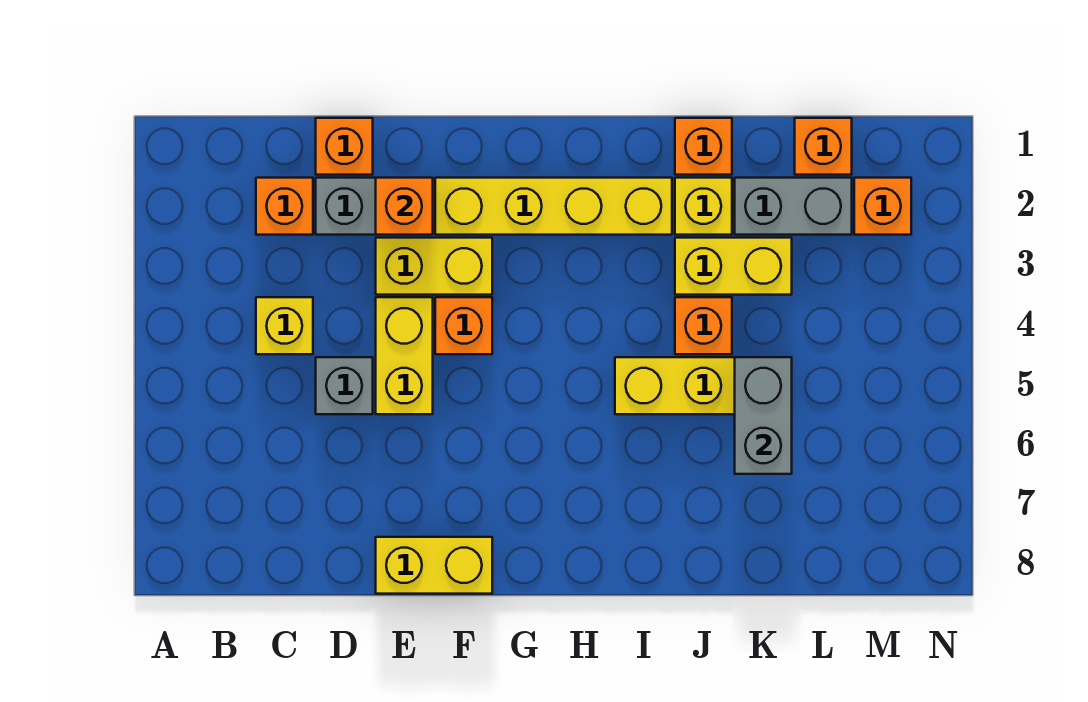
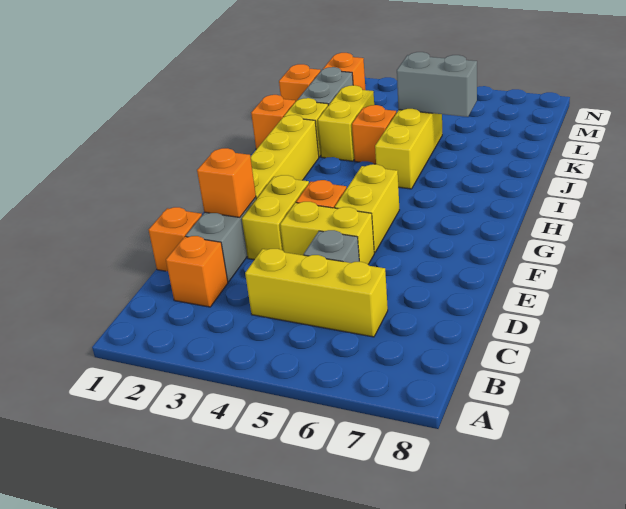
yellow brick C4 level 1 -> yellow brick C4:C6 level 1
yellow brick E8:F8 level 1 -> yellow brick F5:G5 level 1

